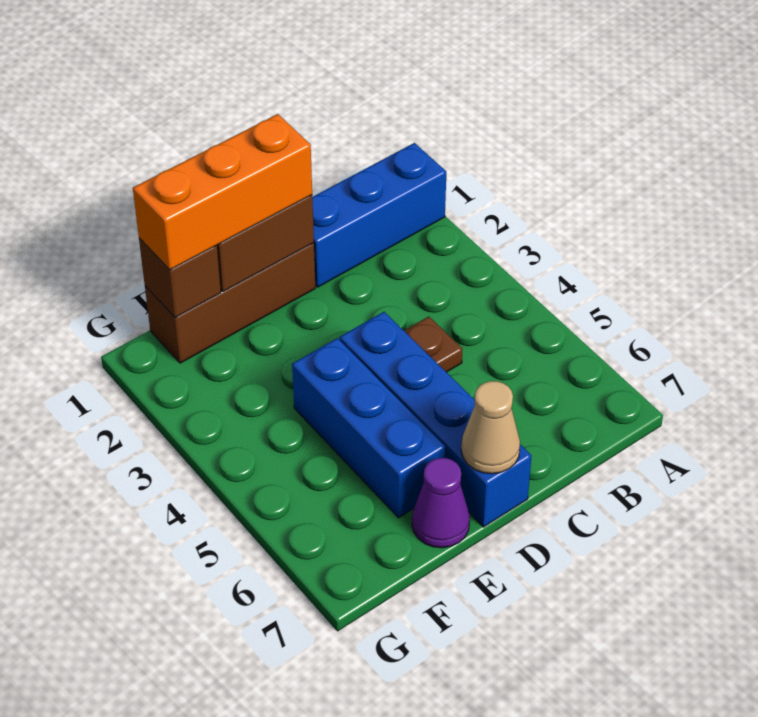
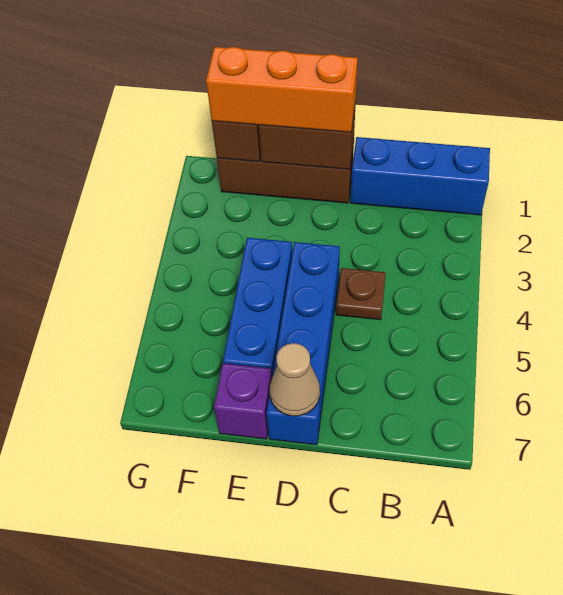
purple cone E7 level 1 -> purple brick E7 level 1

